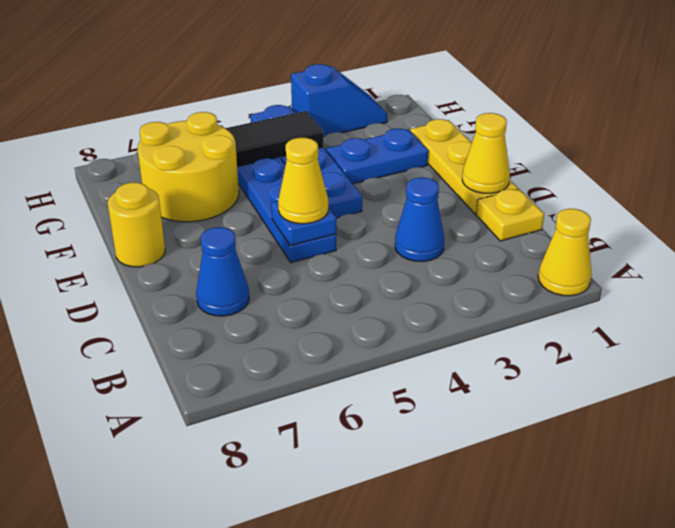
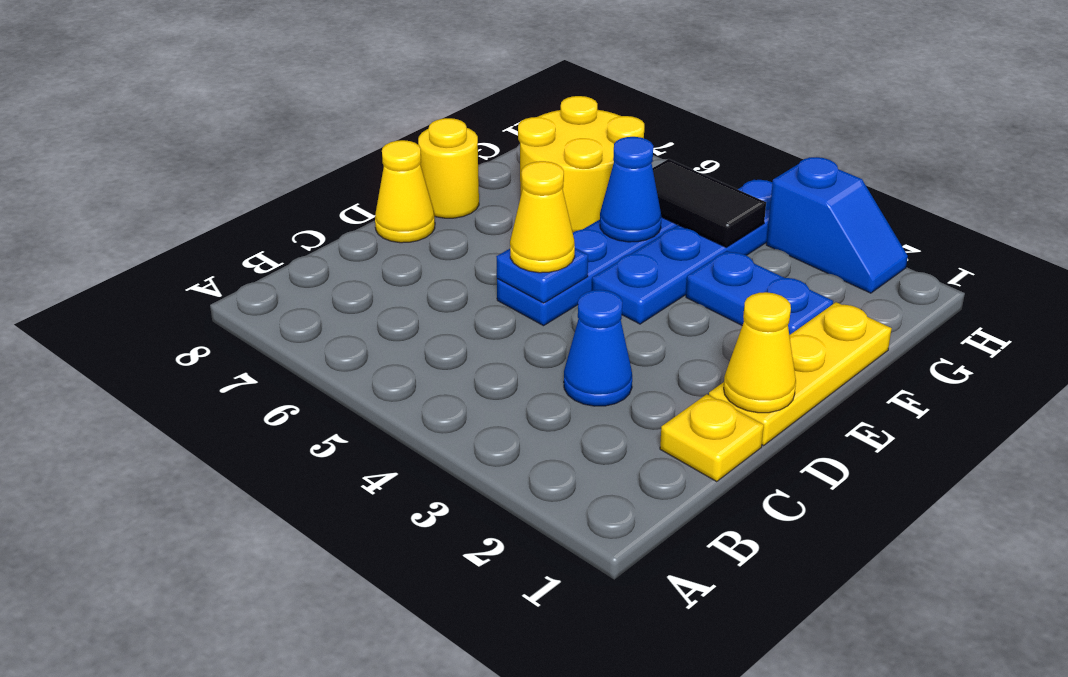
yellow cone A1 level 1 -> yellow cone D8 level 1
blue cone C7 level 1 -> blue cone F5 level 2

